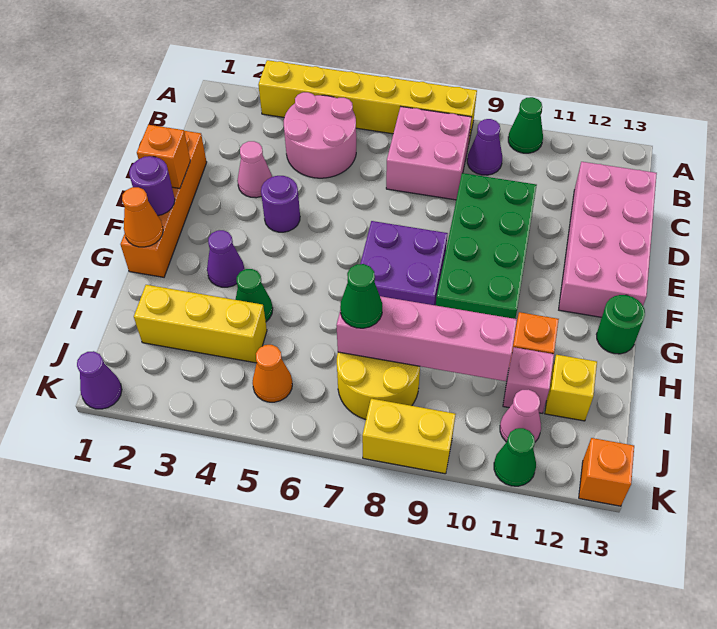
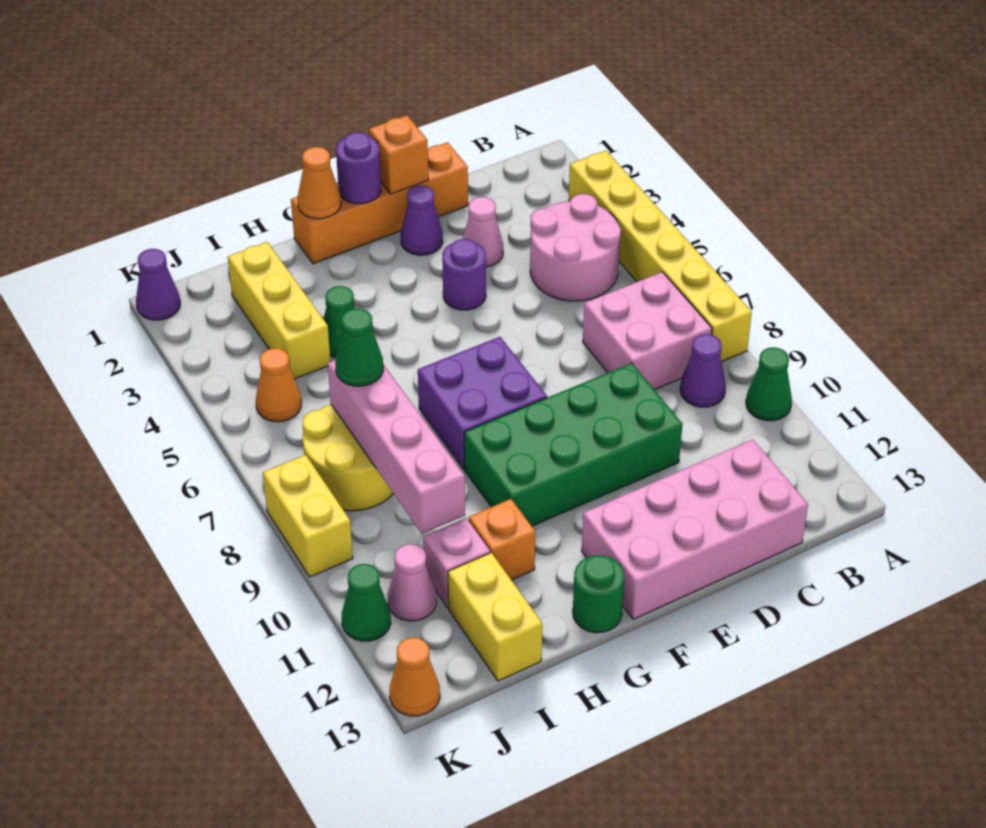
purple cone G3 level 1 -> purple cone E2 level 1
yellow brick I12 level 1 -> yellow brick I12:I13 level 1
orange brick K13 level 1 -> orange cone K13 level 1

